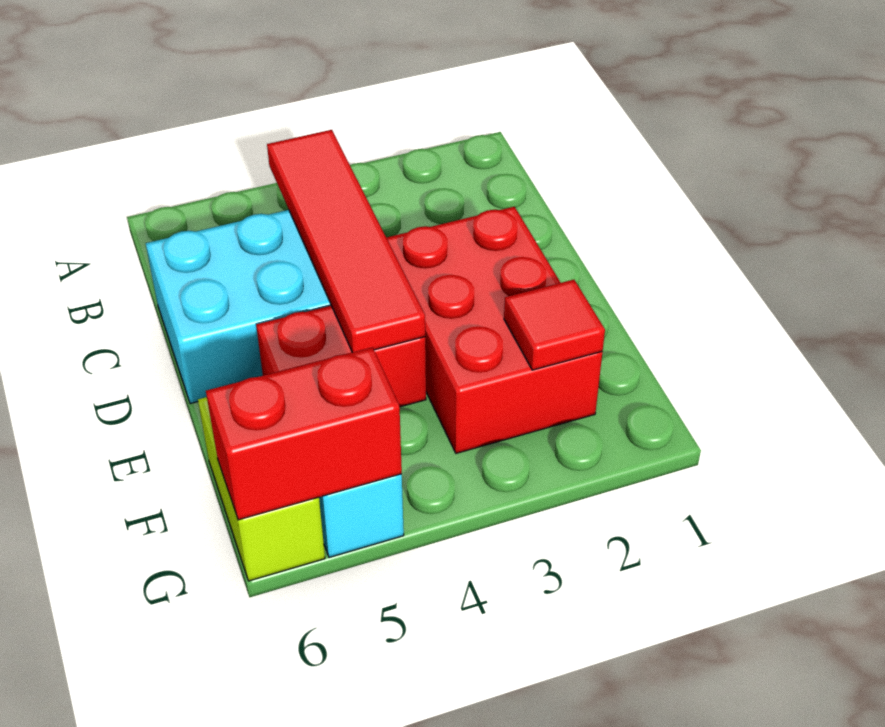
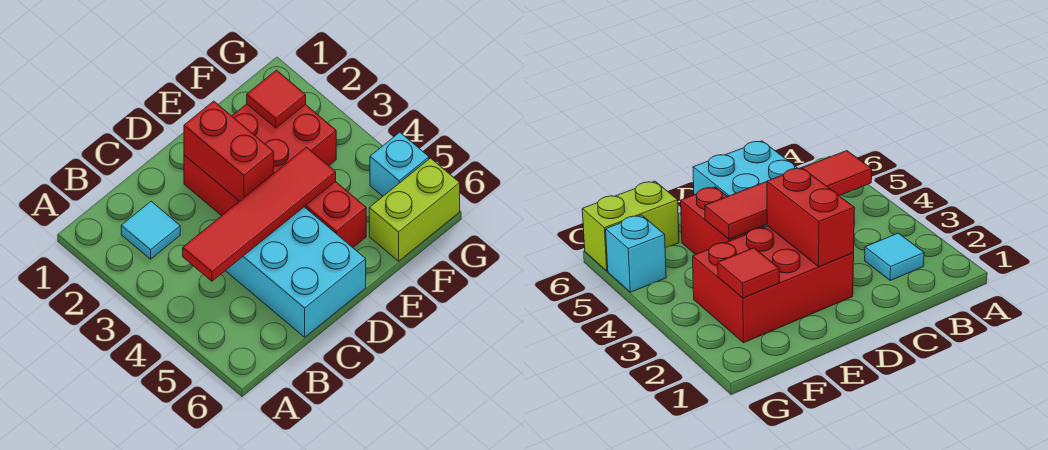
none -> cyan tile B2 level 1
red brick G5:G6 level 2 -> red brick D2:D3 level 2

